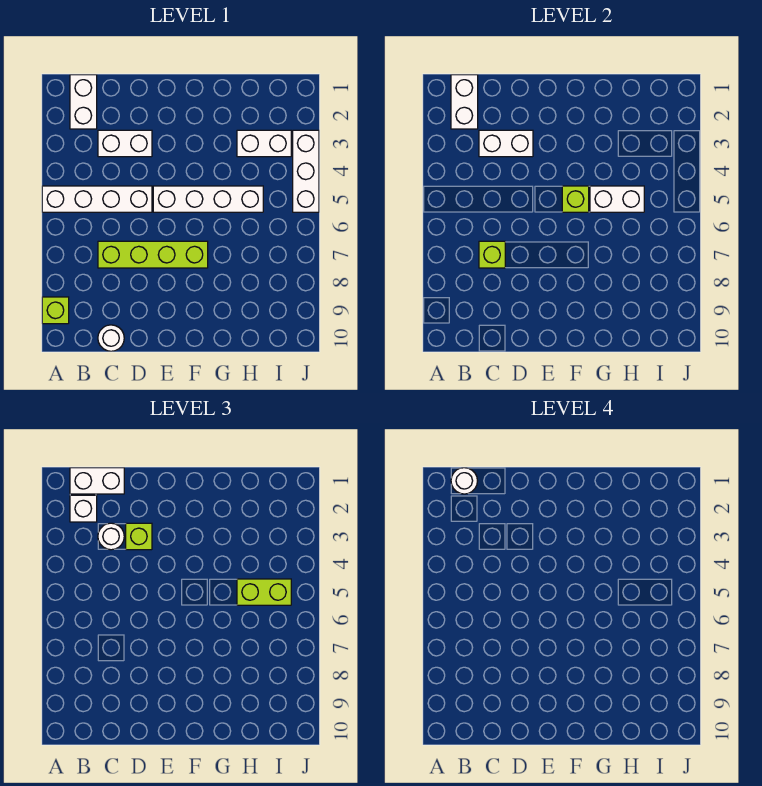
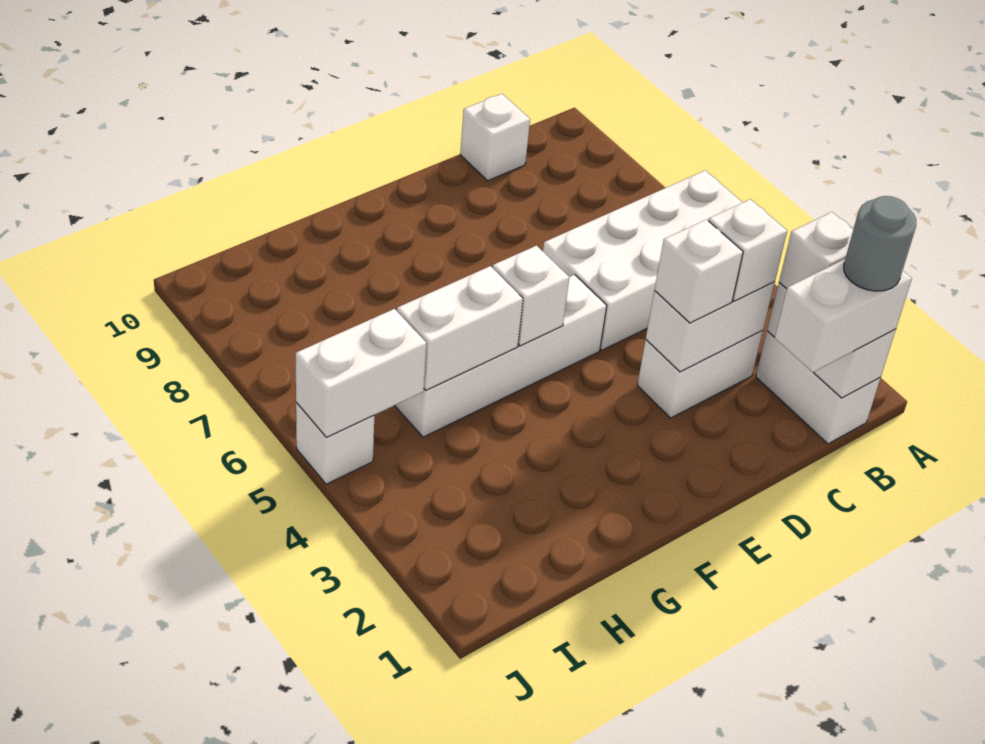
white brick A5:D5 level 1 -> white brick A5:D6 level 1
lime brick A9 level 1 -> none
white round brick B1 level 4 -> grey round brick B1 level 4
white round brick C3 level 3 -> white brick C3 level 3
lime brick C7:F7 level 1 -> none
lime brick C7 level 2 -> none
white round brick C10 level 1 -> white brick C10 level 1
lime brick D3 level 3 -> white brick D3 level 3
lime brick F5 level 2 -> white brick F5 level 2
white brick H3:I3 level 1 -> white brick I5:J5 level 2
lime brick H5:I5 level 3 -> none
white brick J3:J5 level 1 -> white brick J5 level 1

